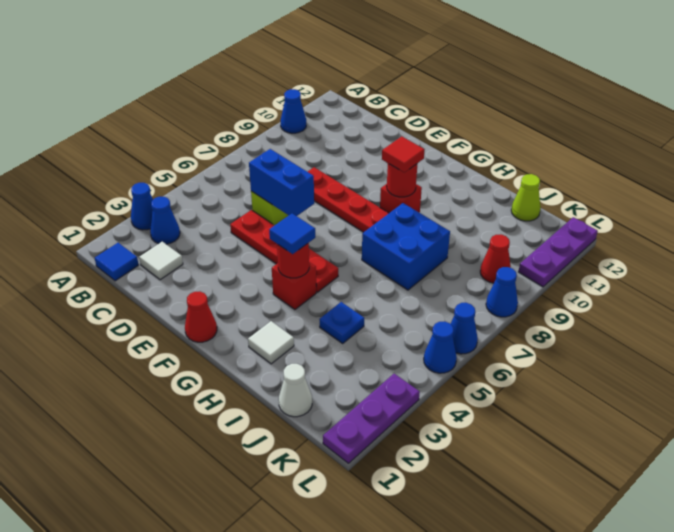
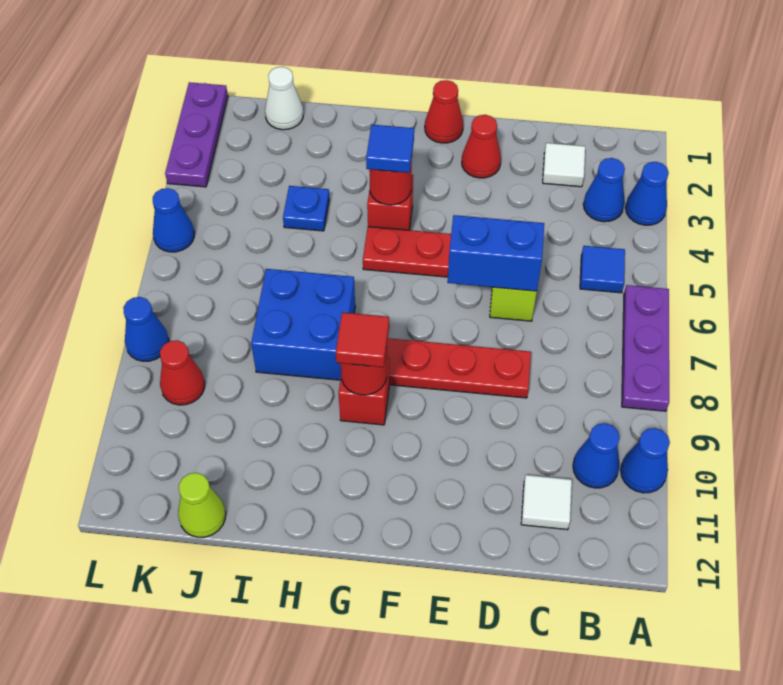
blue tile B1 level 1 -> blue tile B5 level 1
none -> red cone E2 level 1
white tile H2 level 1 -> white tile C11 level 1
blue cone L6 level 1 -> blue cone B10 level 1
purple plate L10:L12 level 1 -> purple plate A6:A8 level 1

